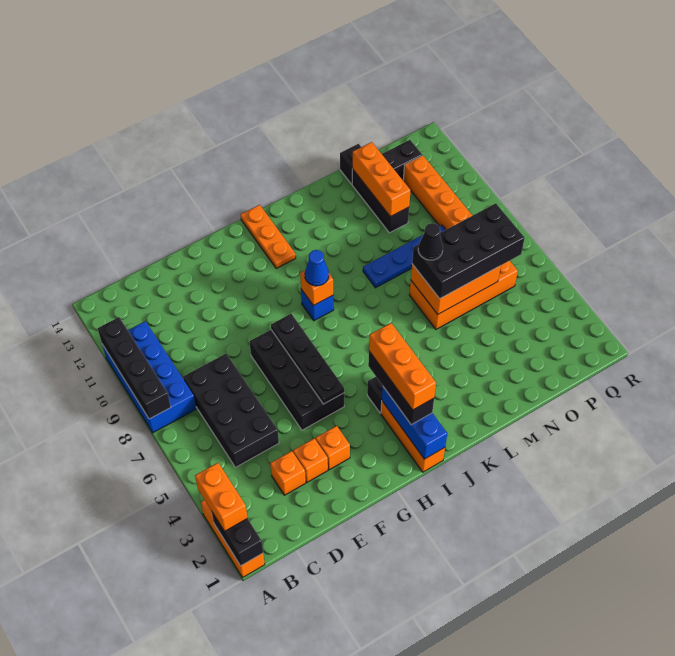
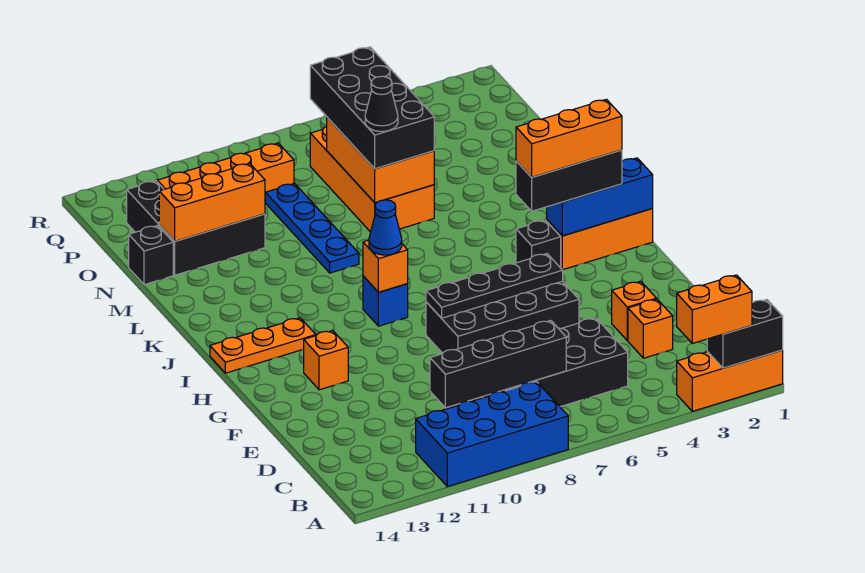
black brick A8:A11 level 2 -> black brick C7:C10 level 2
orange brick F3 level 1 -> orange brick G12 level 1

